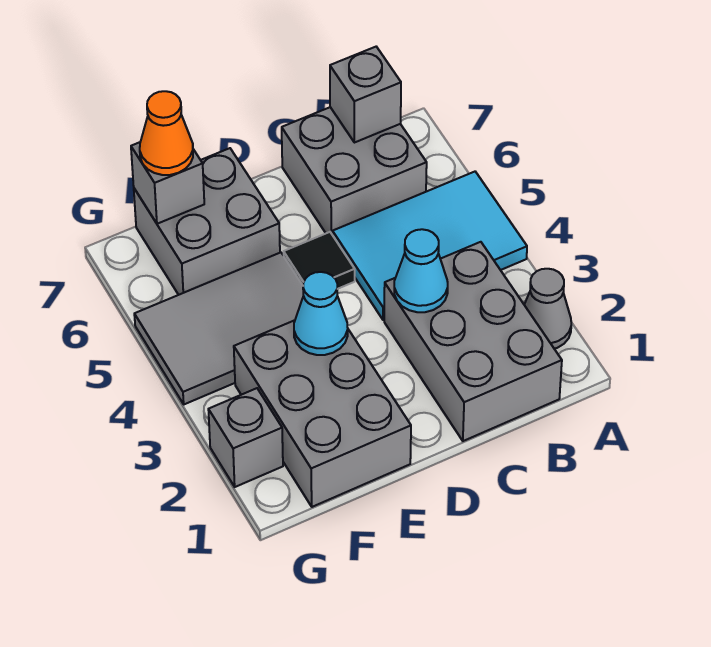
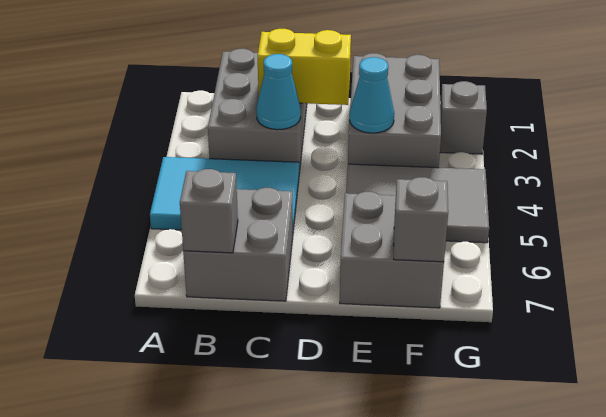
grey cone A2 level 1 -> none
none -> yellow brick C2:D2 level 2
black tile D5 level 1 -> none
orange cone F7 level 3 -> none

